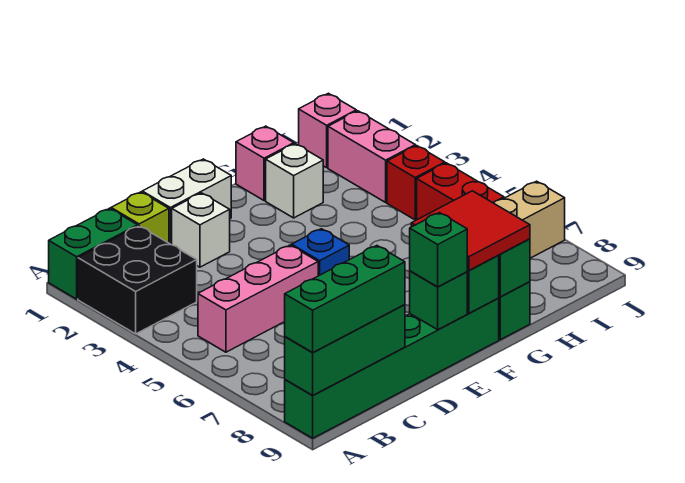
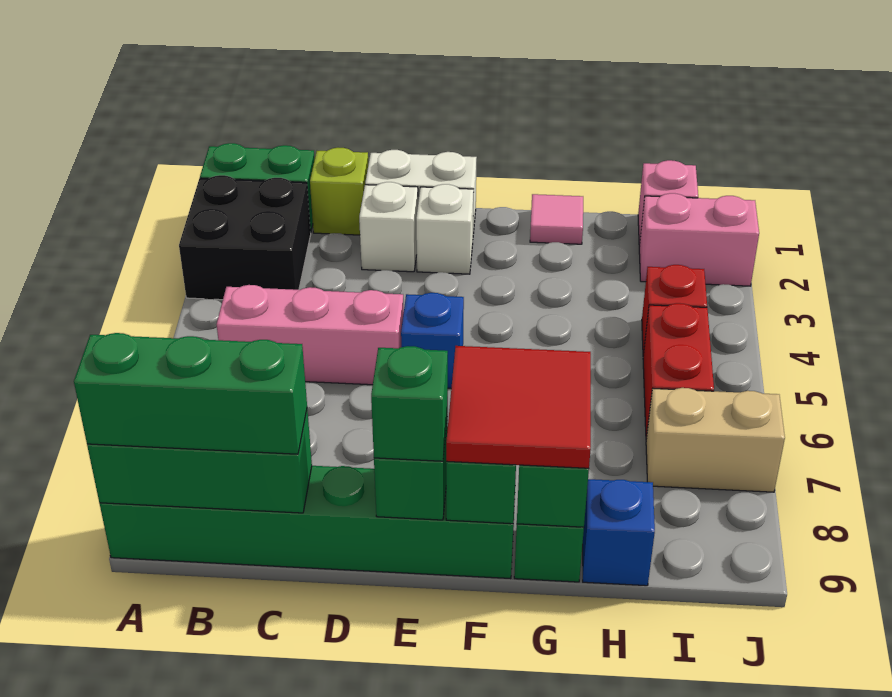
pink brick G1 level 1 -> pink tile G1 level 1
white brick G2 level 1 -> white brick E2 level 1
none -> blue brick H9 level 1
pink brick I2:I3 level 1 -> pink brick I2:J2 level 1

